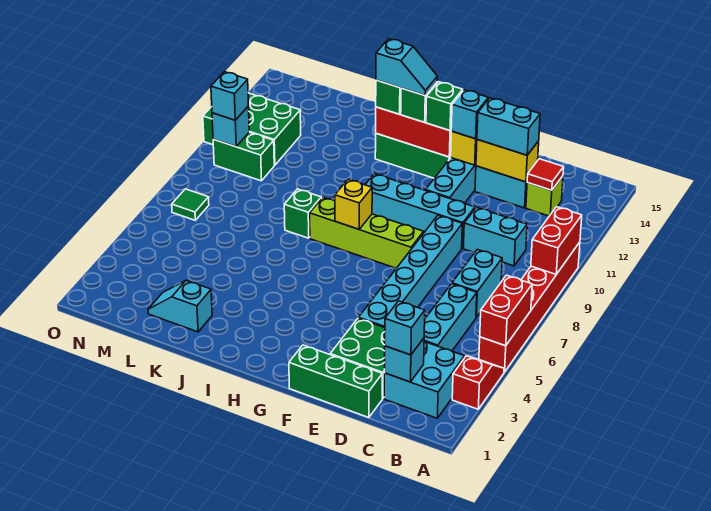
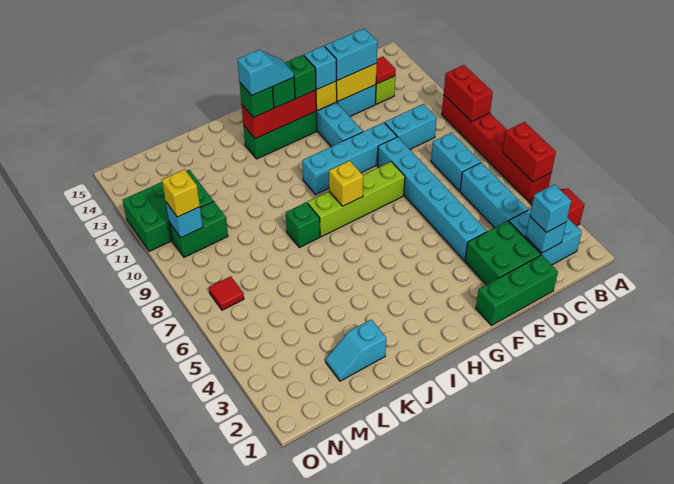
green tile N7 level 1 -> red tile N7 level 1
cyan brick N10 level 3 -> yellow brick N10 level 3

